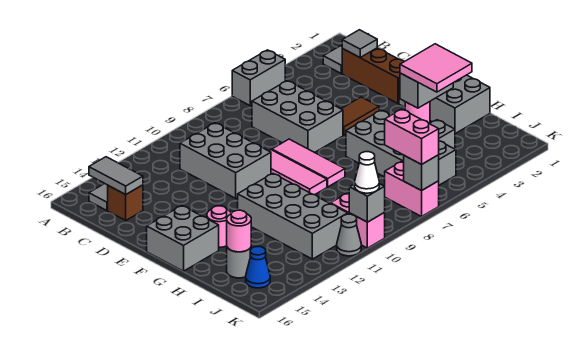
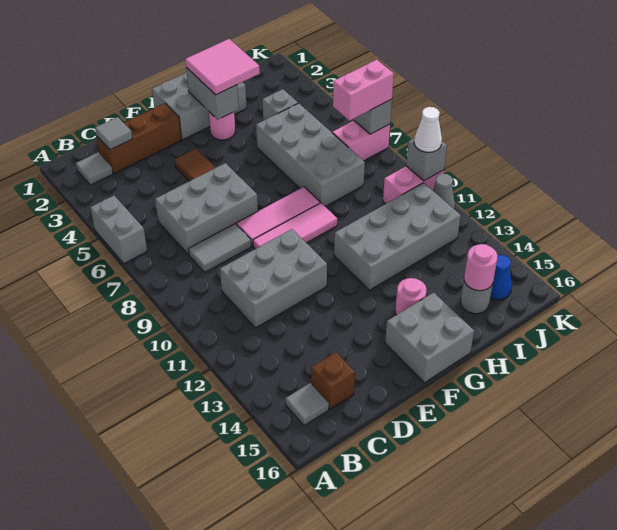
grey tile B15:C15 level 2 -> grey tile C8:D8 level 1
grey brick G5:J6 level 1 -> grey brick H5:I8 level 1

